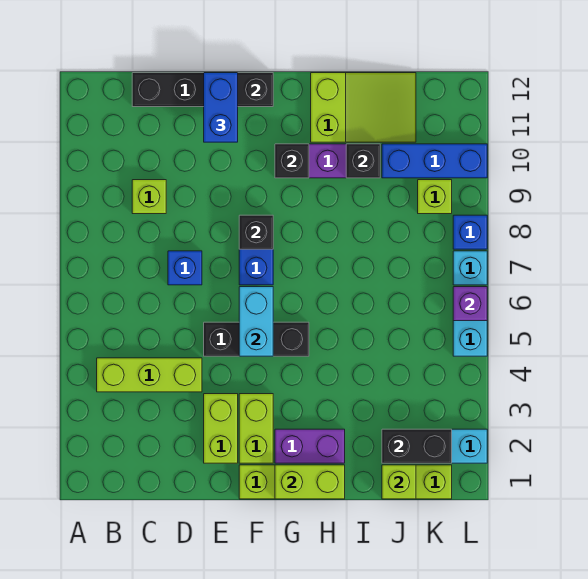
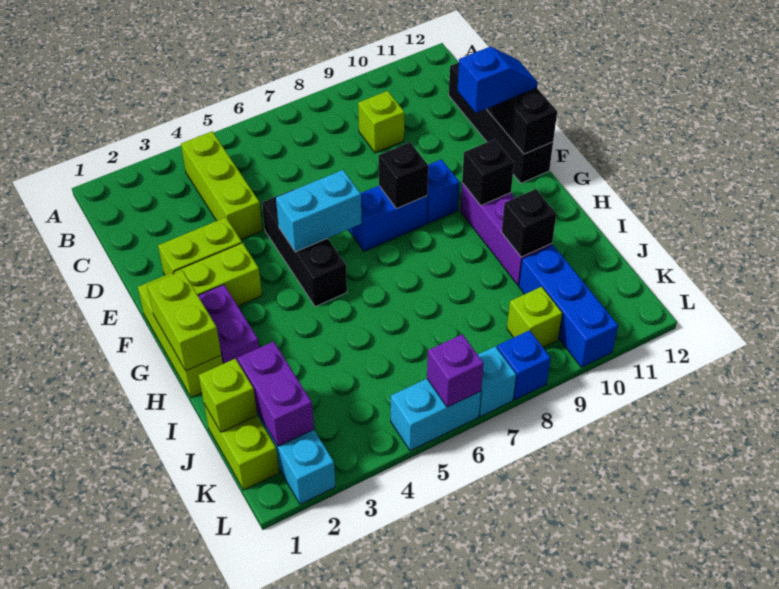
blue brick D7 level 1 -> blue brick F9 level 1
blue brick E11:E12 level 3 -> blue slope E11:E12 level 3 top 11
lime slope H11:J12 level 1 top H -> none
black brick J2:K2 level 2 -> purple brick J2:K2 level 2

